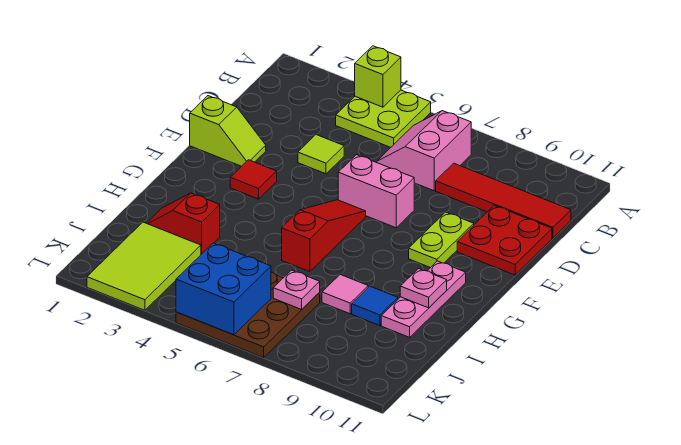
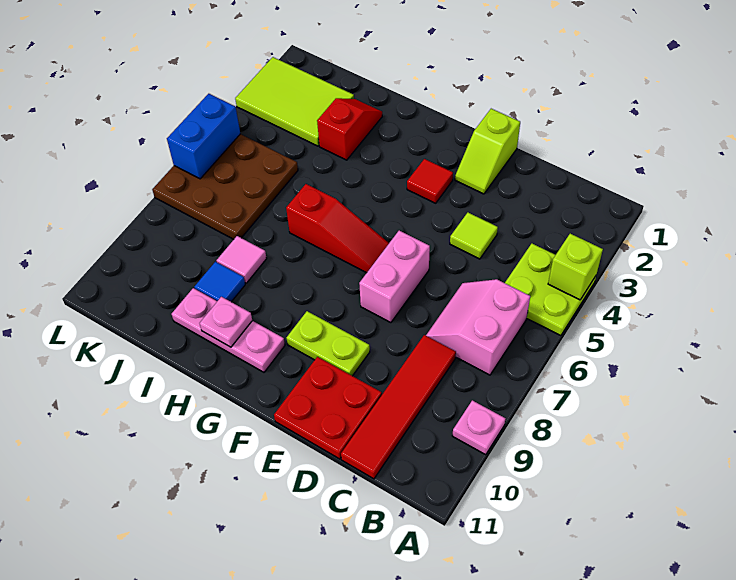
pink slope B6:C7 level 1 top 7 -> pink slope B6:C7 level 1 top B
pink plate J7 level 2 -> pink plate A9 level 1
blue brick K5:L6 level 2 -> blue brick L5:L6 level 2

